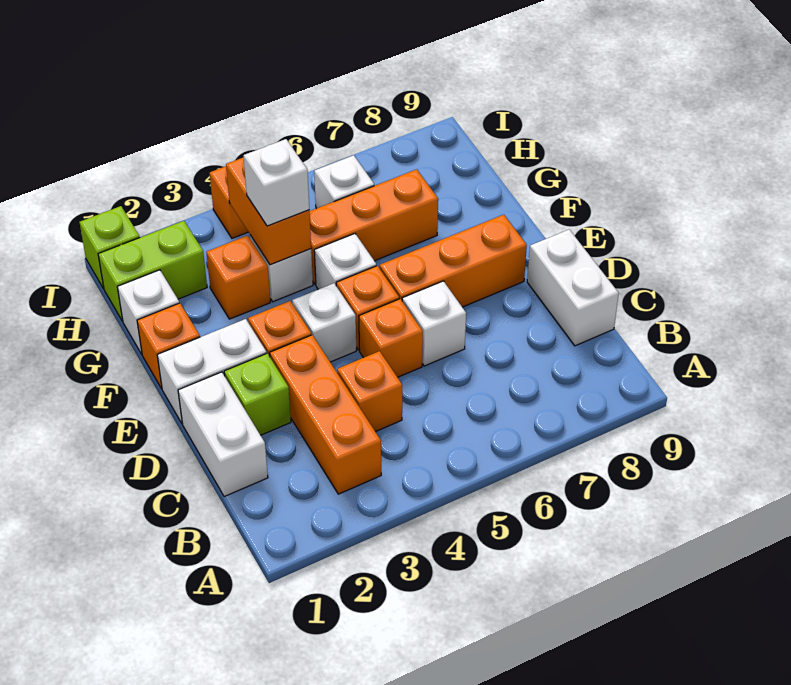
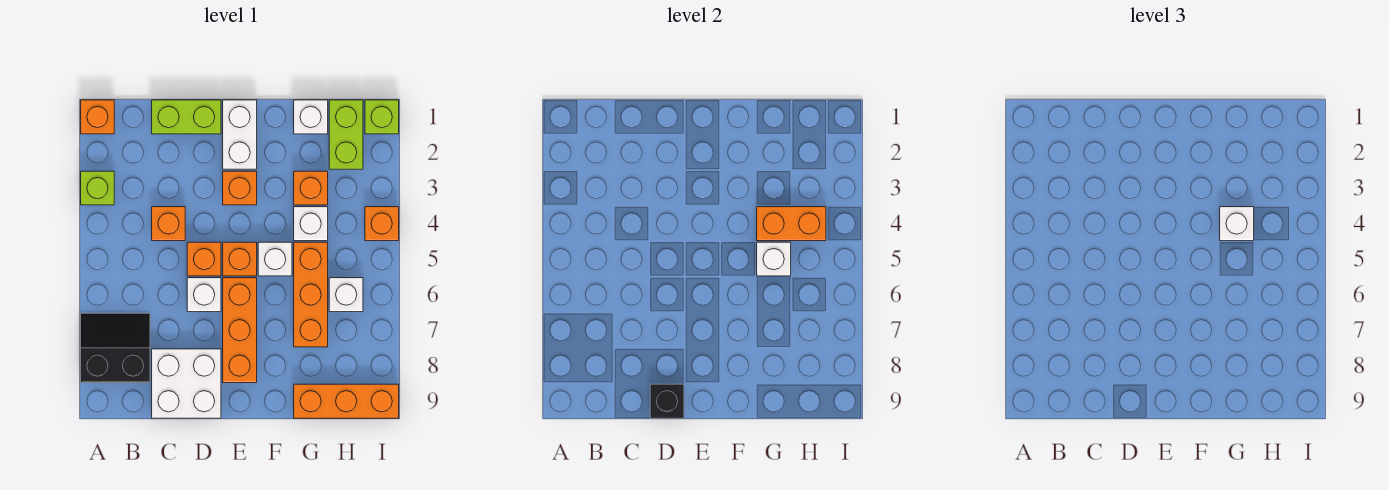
none -> black slope A7:B8 level 1 top 8
orange brick B3:D3 level 1 -> orange brick G9:I9 level 1
white brick C1:D1 level 1 -> lime brick C1:D1 level 1
white brick C9:D9 level 1 -> white brick C8:D9 level 1
lime brick D2 level 1 -> lime brick A3 level 1
none -> black brick D9 level 2
white brick E4 level 1 -> white brick G5 level 2
orange brick F1 level 1 -> orange brick A1 level 1

